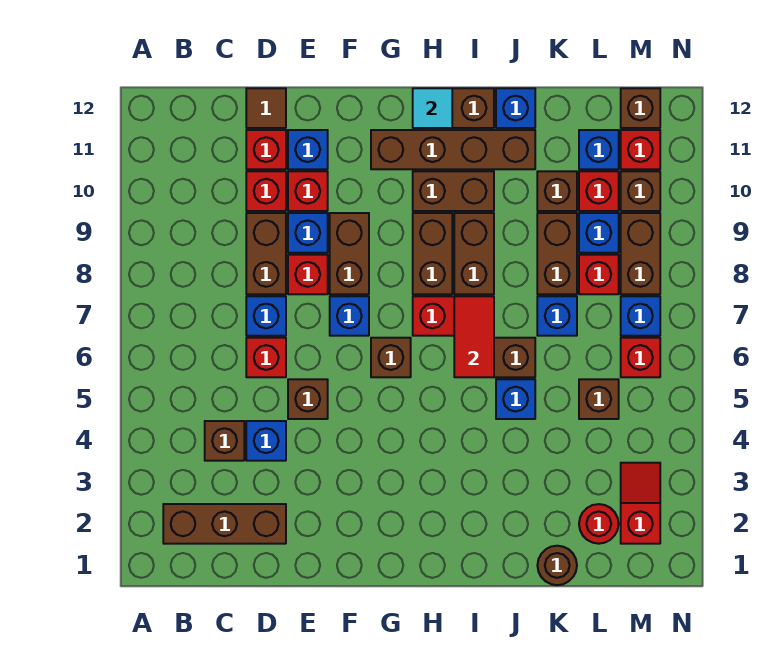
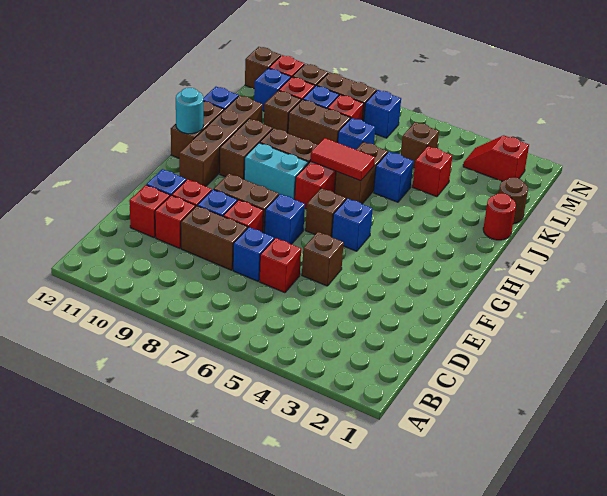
brown brick B2:D2 level 1 -> none
brown brick C4 level 1 -> none
blue brick D4 level 1 -> blue brick G5 level 1
brown tile D12 level 1 -> none
brown brick H8:H9 level 1 -> cyan brick H8:H9 level 1
cyan tile H12 level 2 -> cyan round brick H12 level 2
red round brick L2 level 1 -> red round brick J1 level 1
red brick M6 level 1 -> red brick K4 level 1

